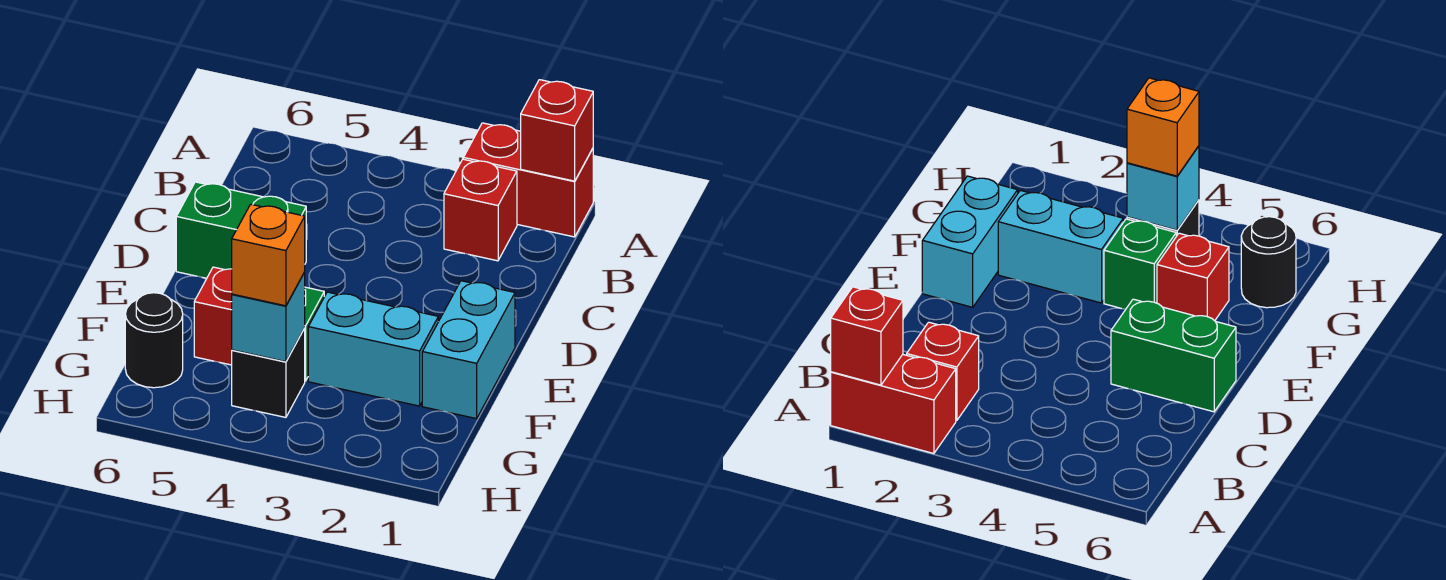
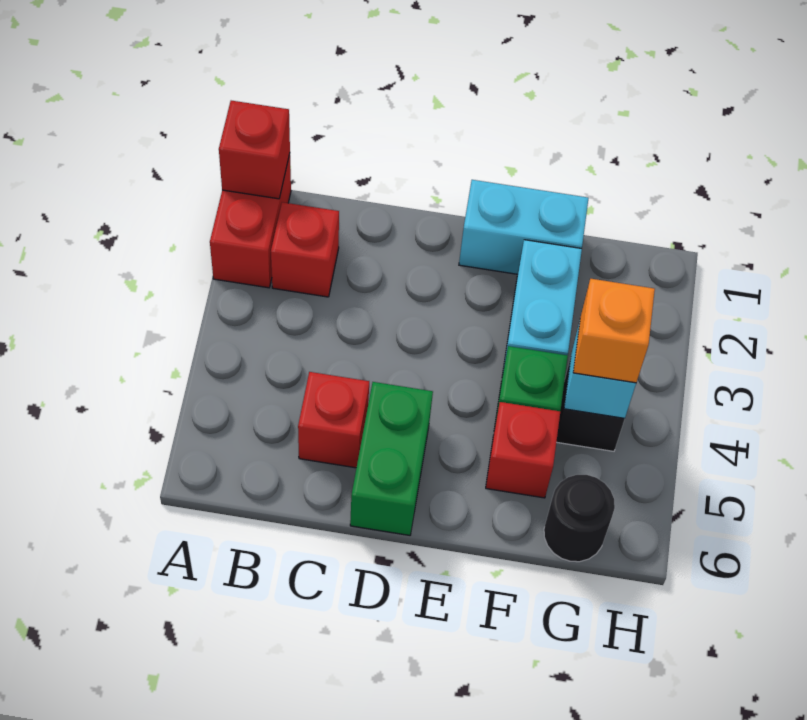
none -> red brick C5 level 1

